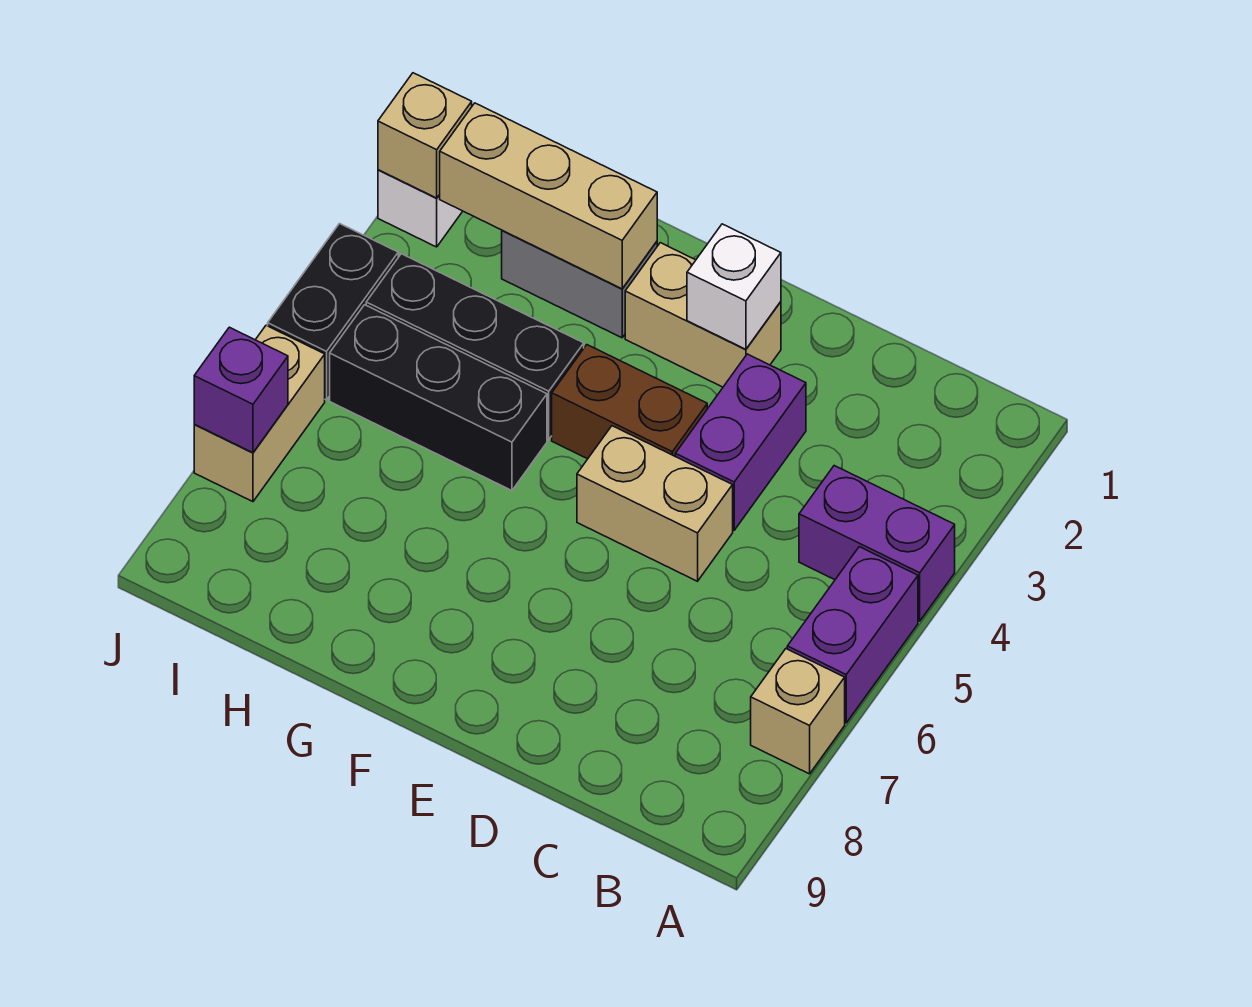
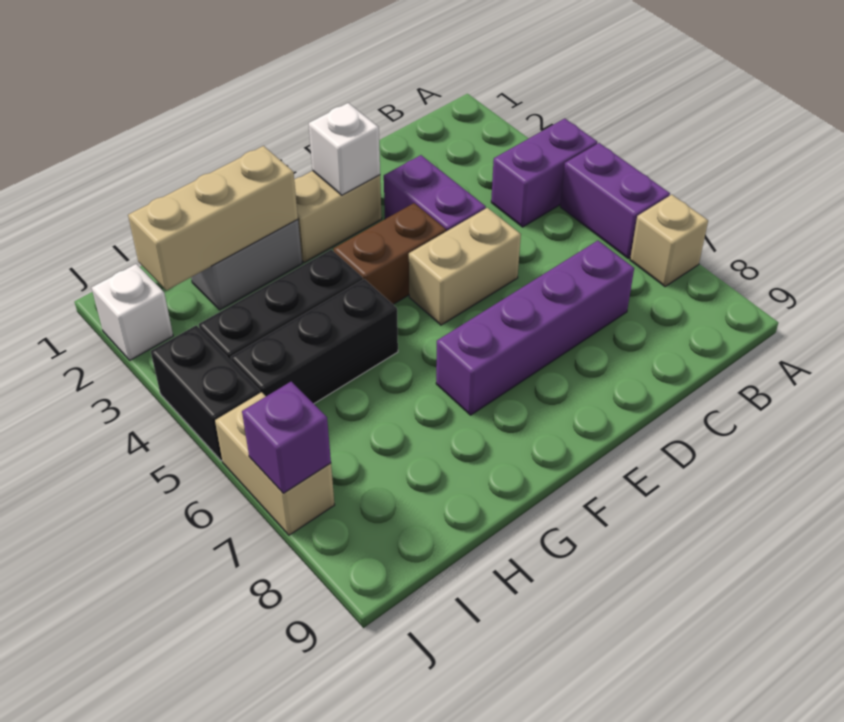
none -> purple brick C7:F7 level 1
tan brick J2 level 2 -> none

